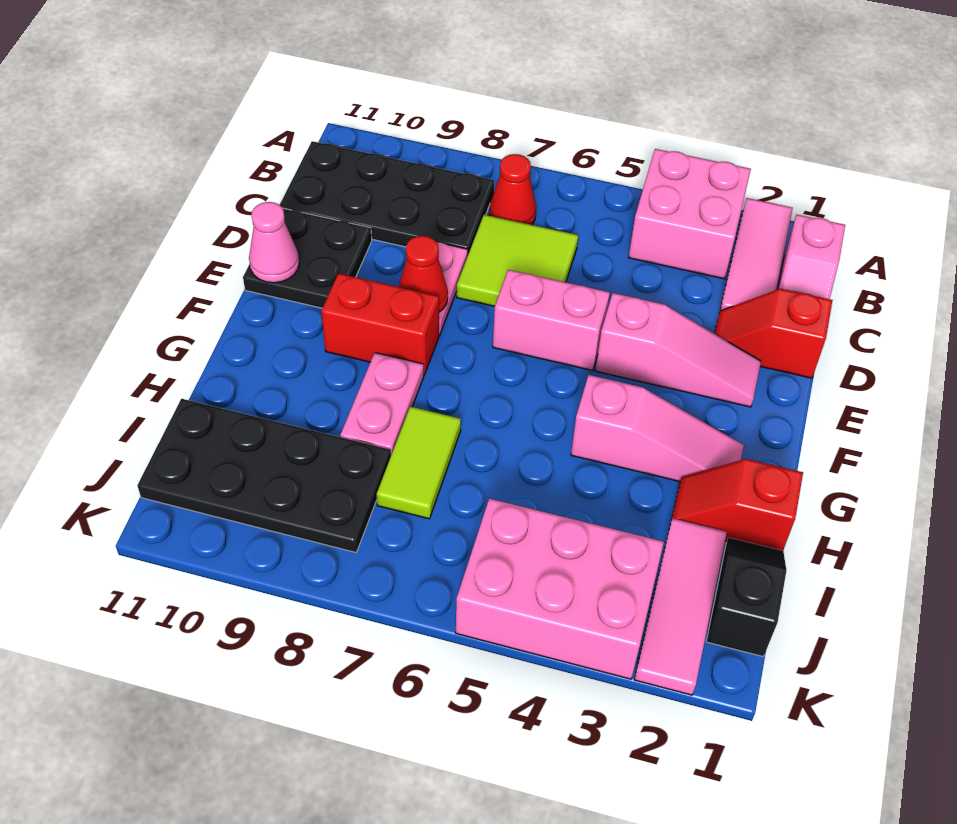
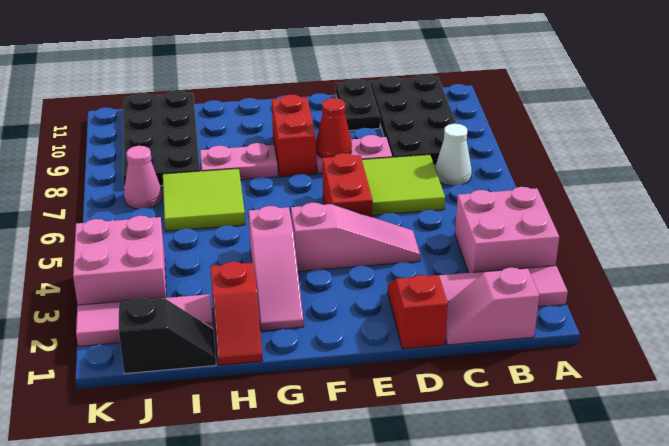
red cone B7 level 1 -> white cone B7 level 1
black plate D10:E11 level 1 -> black plate D10:D11 level 1
pink slope E2:E4 level 1 top 4 -> pink slope D4:F4 level 1 top F
pink brick E5:E6 level 1 -> red brick E5:E6 level 1
pink cone E11 level 2 -> pink cone J7 level 1
red slope H1:H2 level 1 top 1 -> red slope H1:H2 level 1 top 2
lime tile H7:I7 level 1 -> lime tile H6:I7 level 1
pink brick J3:K5 level 1 -> pink brick J3:K4 level 1

